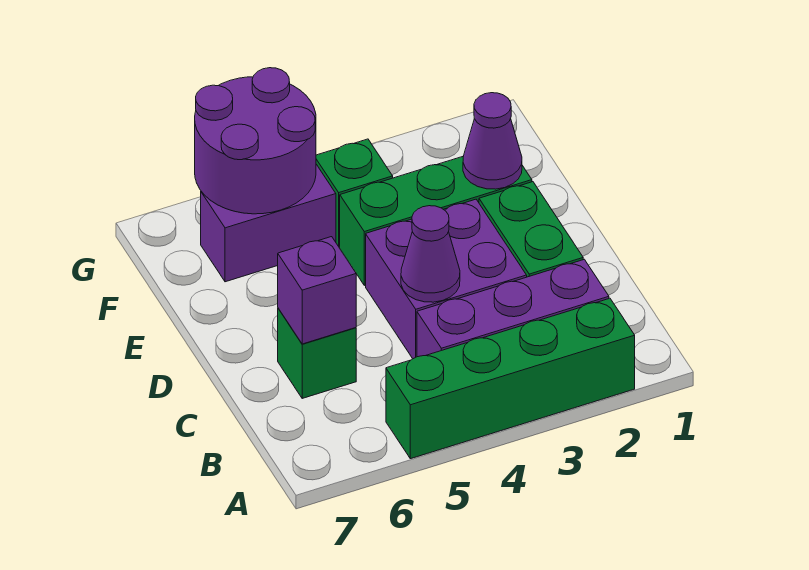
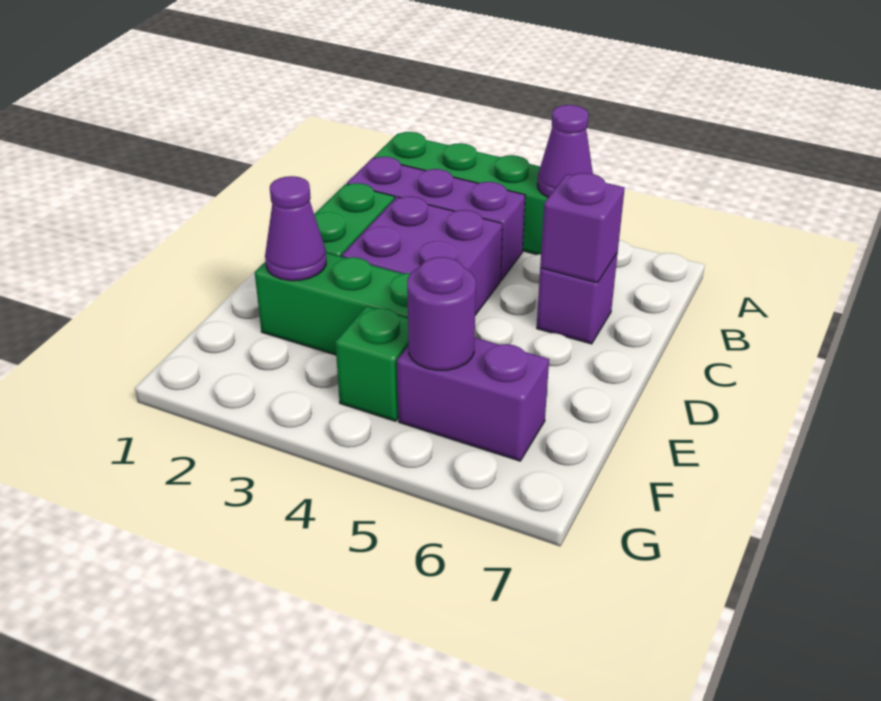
purple cone C4 level 2 -> purple cone A5 level 2
green brick C6 level 1 -> purple brick C6 level 1
purple round brick F5:G6 level 2 -> purple round brick F5 level 2

